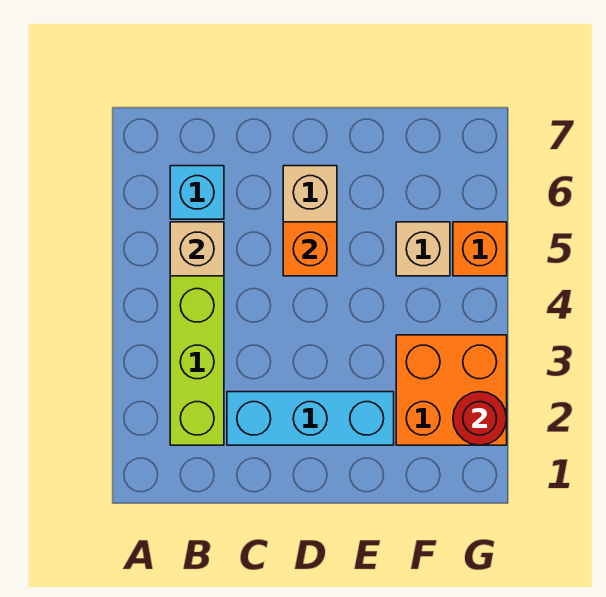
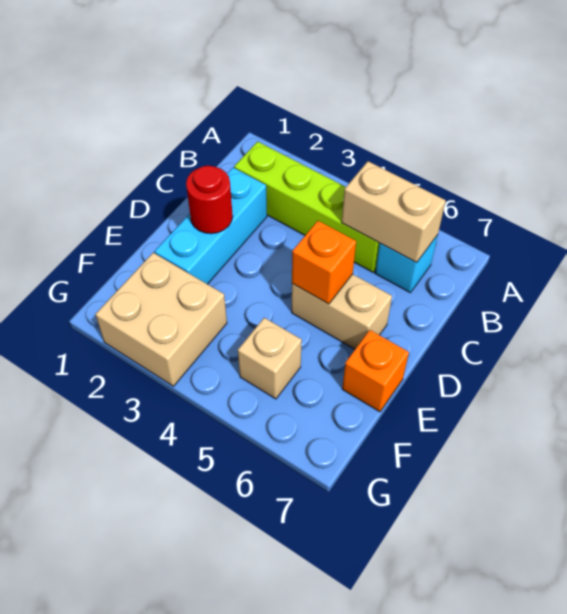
tan brick B5 level 2 -> tan brick B5:B6 level 2
orange brick F2:G3 level 1 -> tan brick F2:G3 level 1
red round brick G2 level 2 -> red round brick D2 level 2
orange brick G5 level 1 -> orange brick E7 level 1

